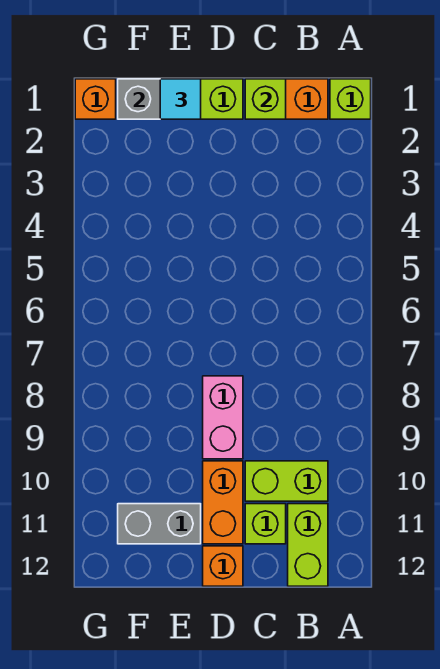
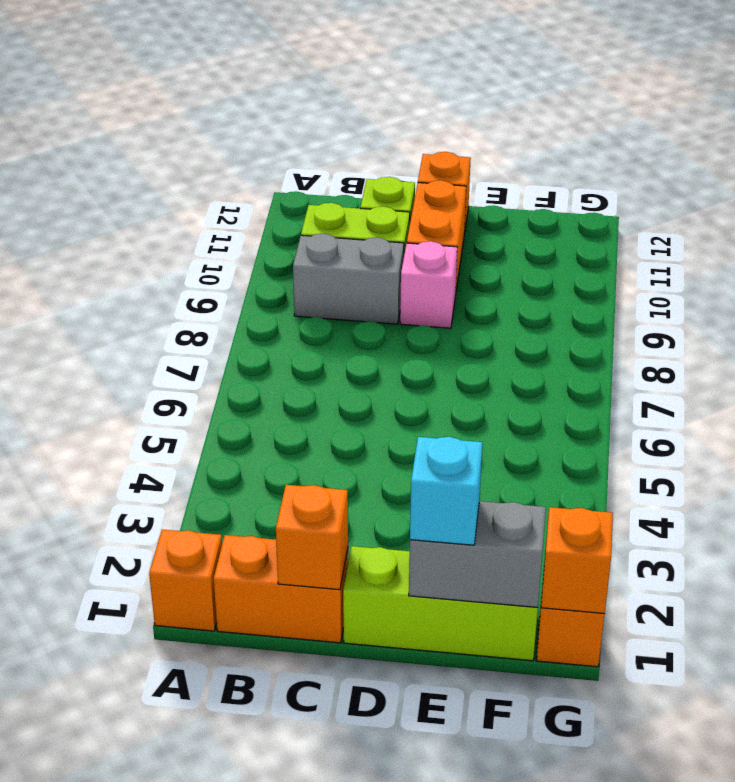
lime brick A1 level 1 -> orange brick A1 level 1
lime brick B11:B12 level 1 -> none
lime brick C1 level 2 -> orange brick C1 level 2
pink brick D8:D9 level 1 -> pink brick D9 level 1
cyan tile E1 level 3 -> cyan brick E1 level 3
grey brick E11:F11 level 1 -> grey brick B9:C9 level 1
none -> orange brick G1 level 2

